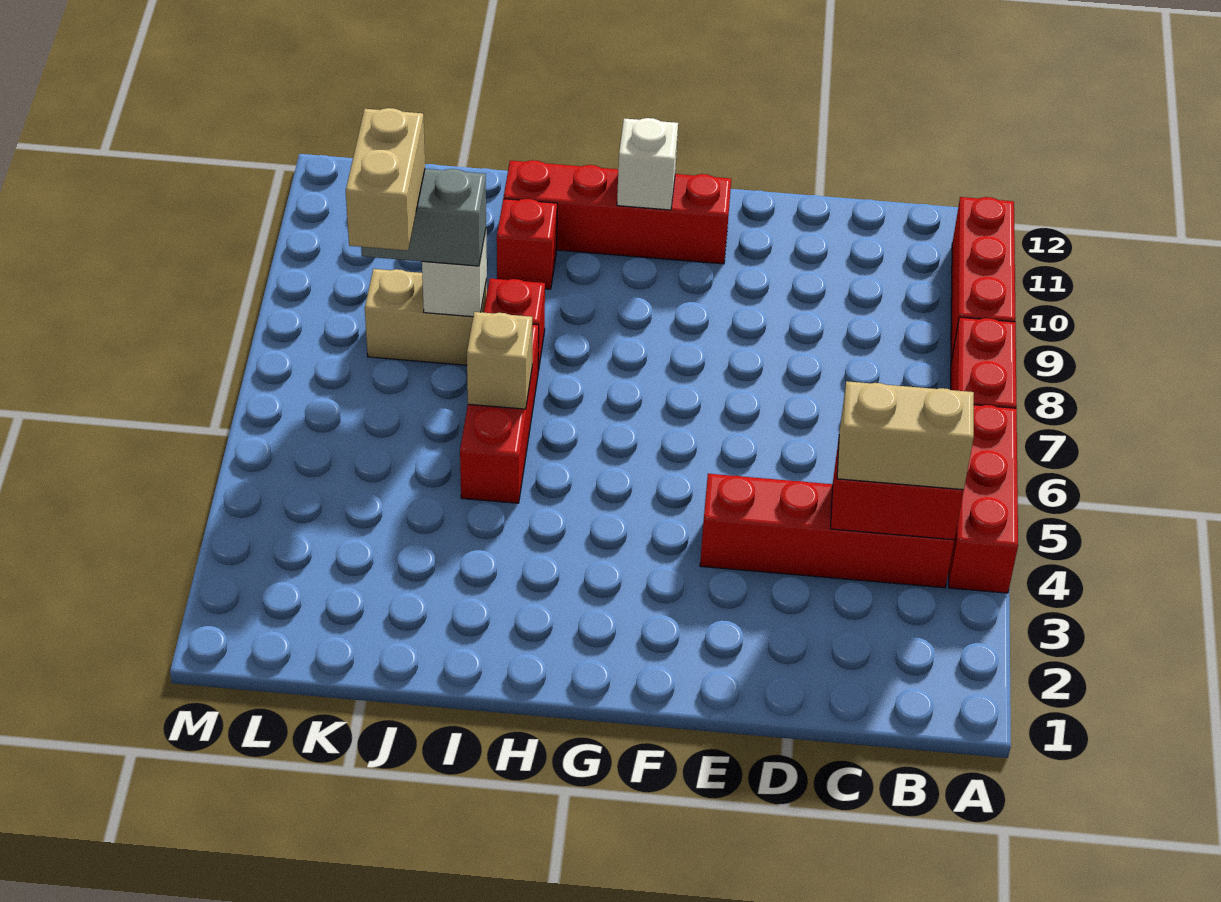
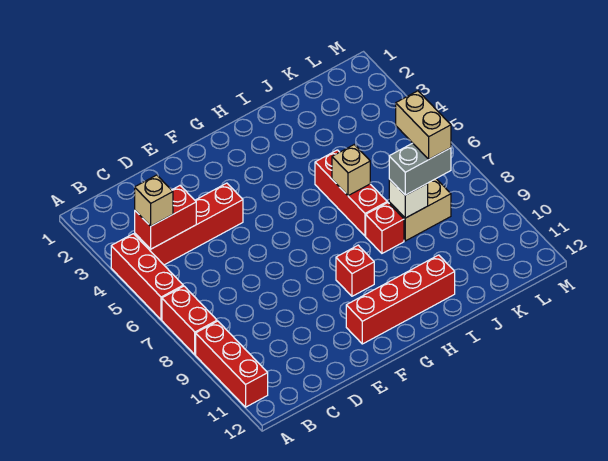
tan brick B4:C4 level 3 -> tan brick B4 level 3
white brick G11 level 2 -> none
red brick I10 level 1 -> red brick G9 level 1

